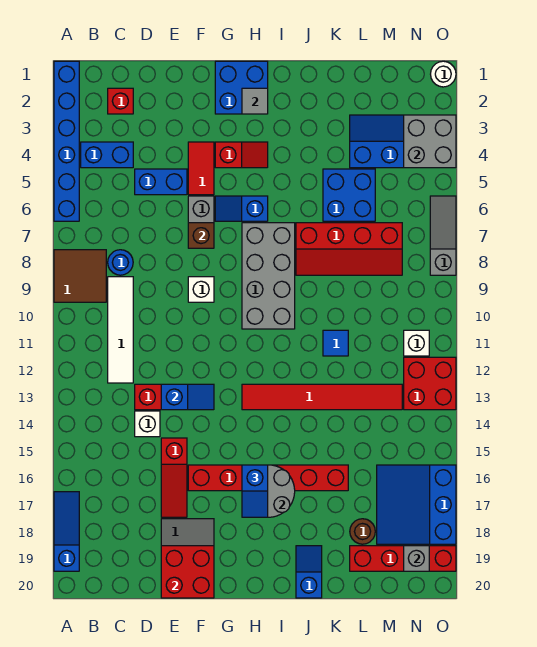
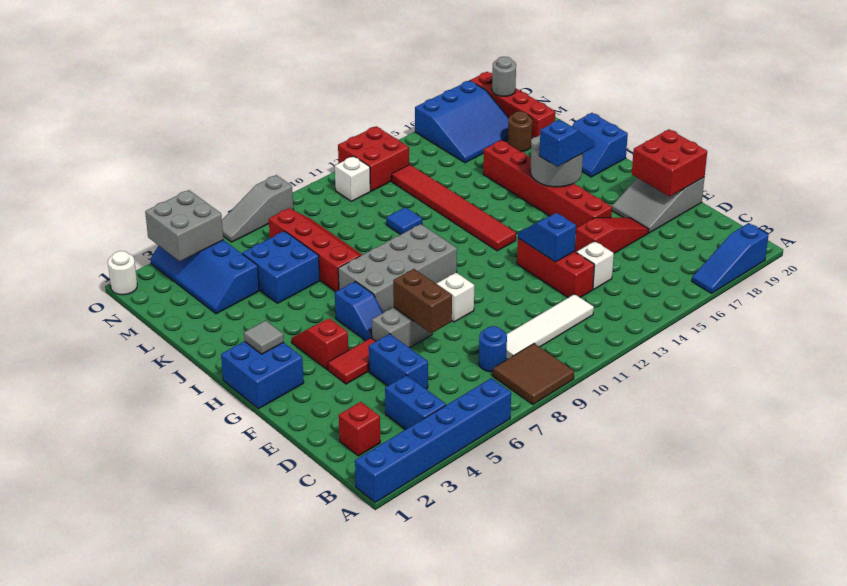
brown brick F7 level 2 -> brown brick E7:F7 level 2
blue slope J19:J20 level 1 top 20 -> blue slope I19:J20 level 1 top 20
grey brick N19 level 2 -> grey round brick N19 level 2

